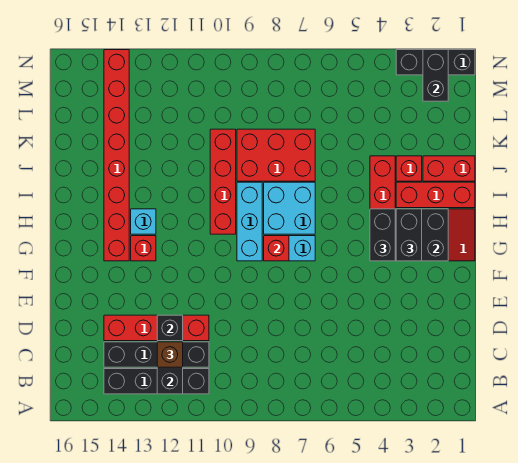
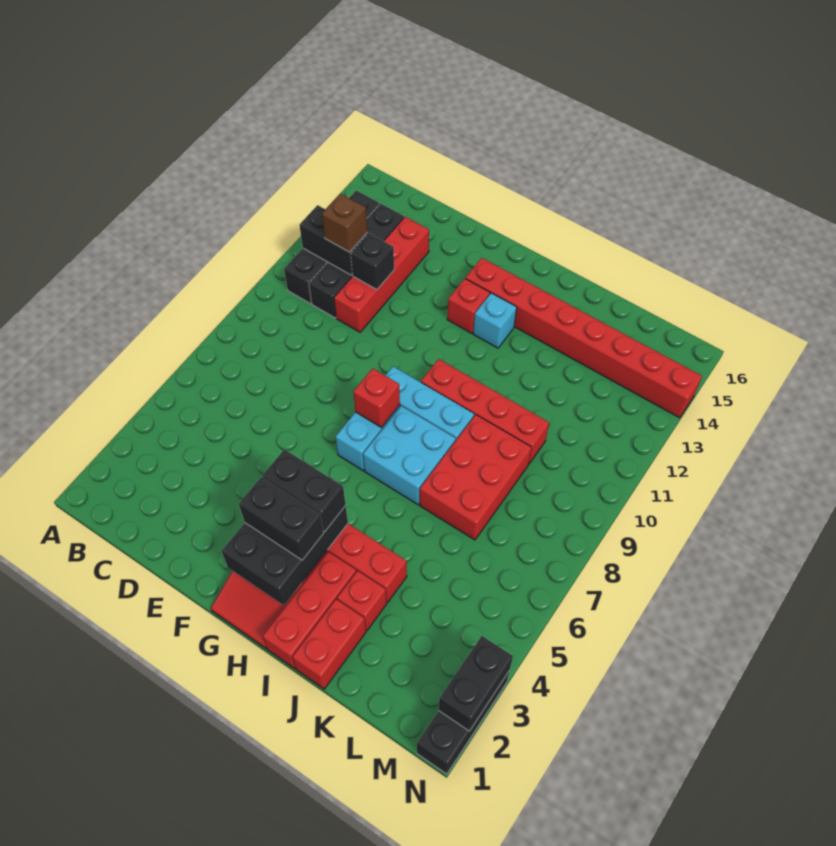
black brick M2:N2 level 2 -> black brick N2:N3 level 2

